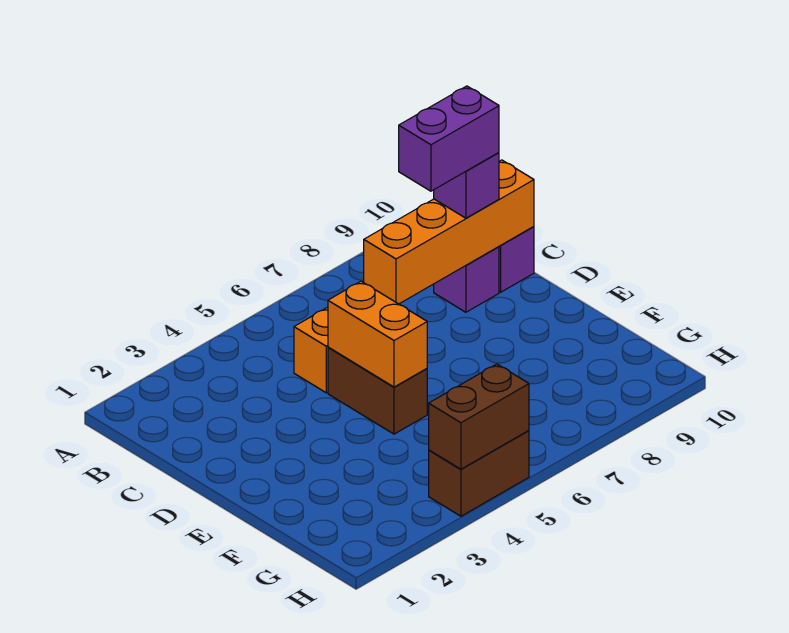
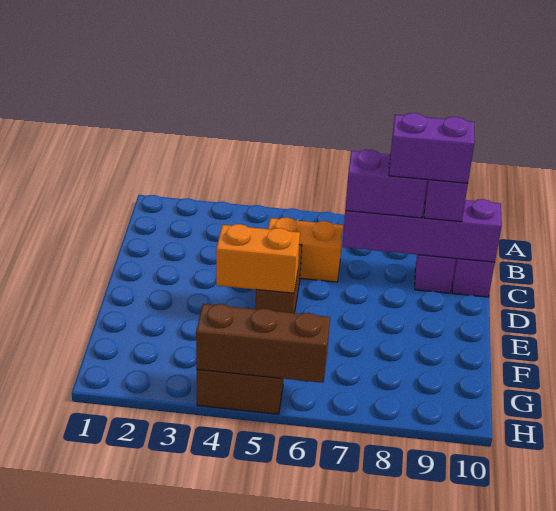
orange brick C7:C10 level 2 -> purple brick C7:C10 level 2
none -> purple brick C7:C8 level 3
orange brick D5:E5 level 2 -> orange brick E4:E5 level 2
brown brick H4:H5 level 2 -> brown brick H4:H6 level 2

